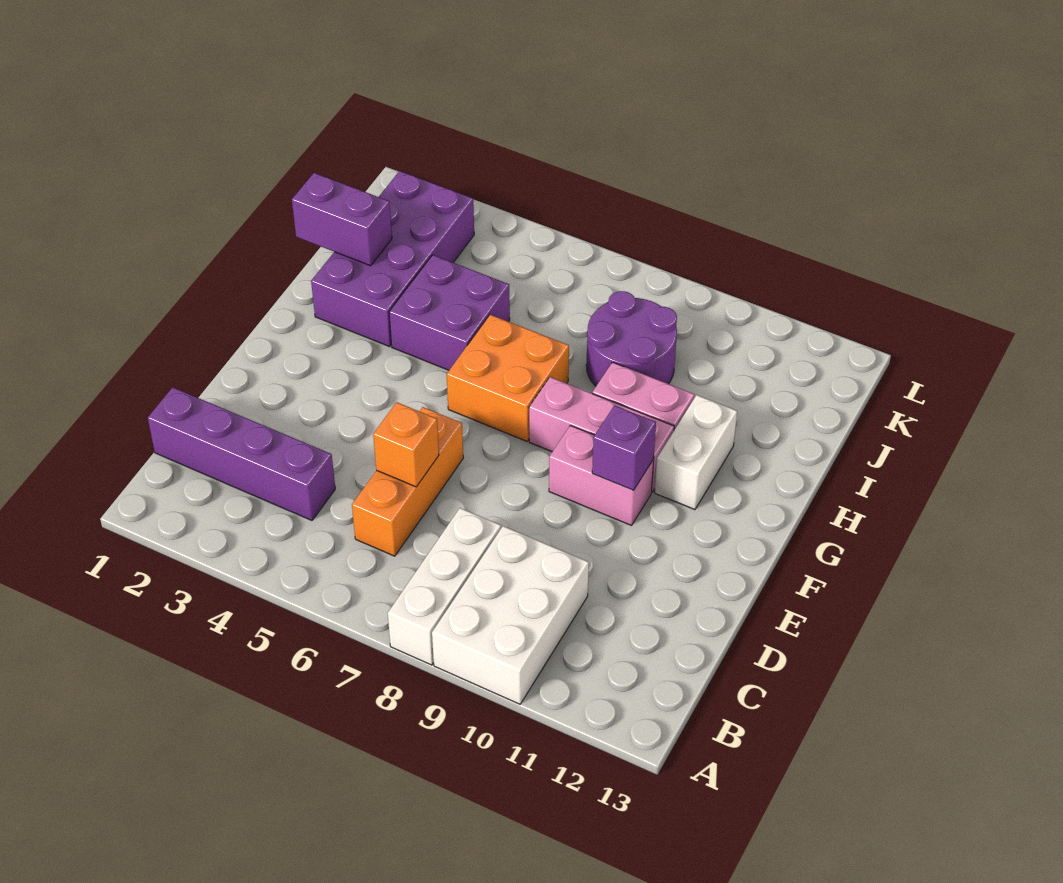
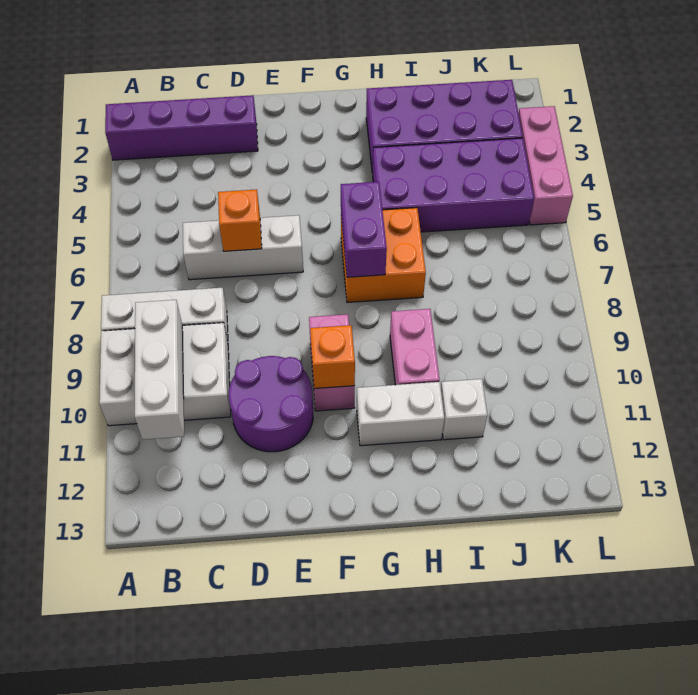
none -> white brick B9:B11 level 2
purple brick C1:C4 level 1 -> purple brick A2:D2 level 1
orange brick C6:E6 level 1 -> white brick C6:E6 level 1
purple brick F10 level 2 -> orange brick F10 level 2
pink brick G8:G10 level 1 -> pink brick L3:L5 level 1
purple brick H4:I5 level 1 -> purple brick H4:K5 level 1
purple brick I1:I2 level 2 -> purple brick G6:G7 level 2
purple round brick I8:J9 level 1 -> purple round brick D10:E11 level 1
none -> white brick I11 level 1

